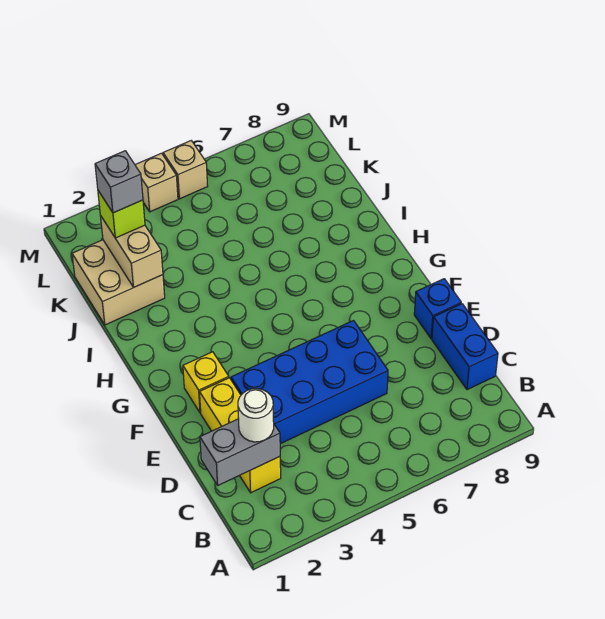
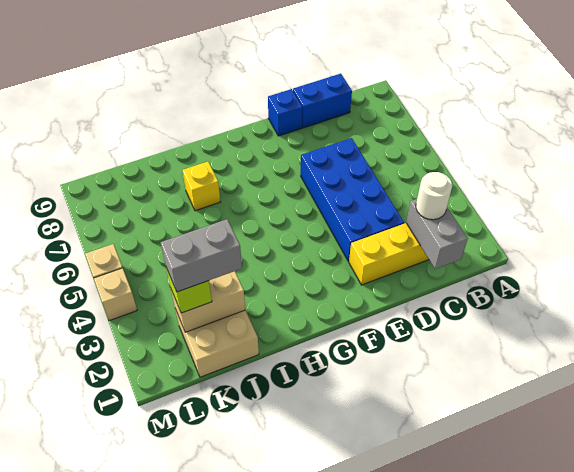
yellow brick F2 level 1 -> yellow brick I7 level 1
grey brick K2 level 4 -> grey brick J2:K2 level 4

